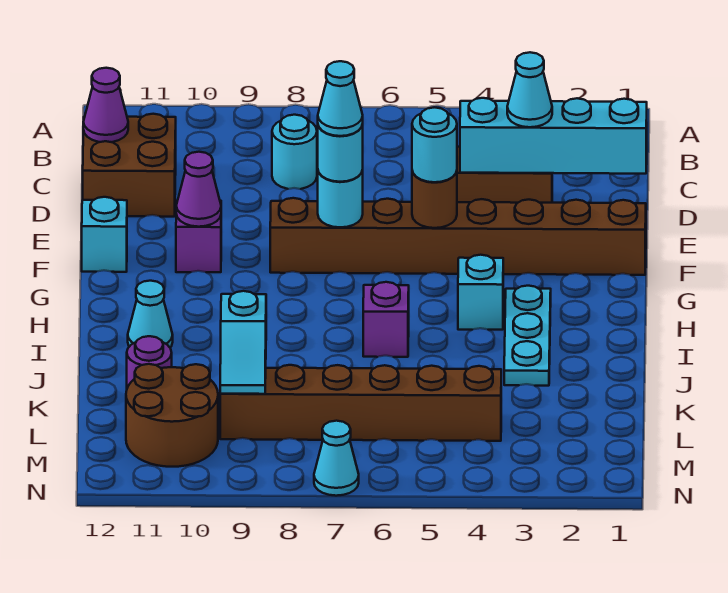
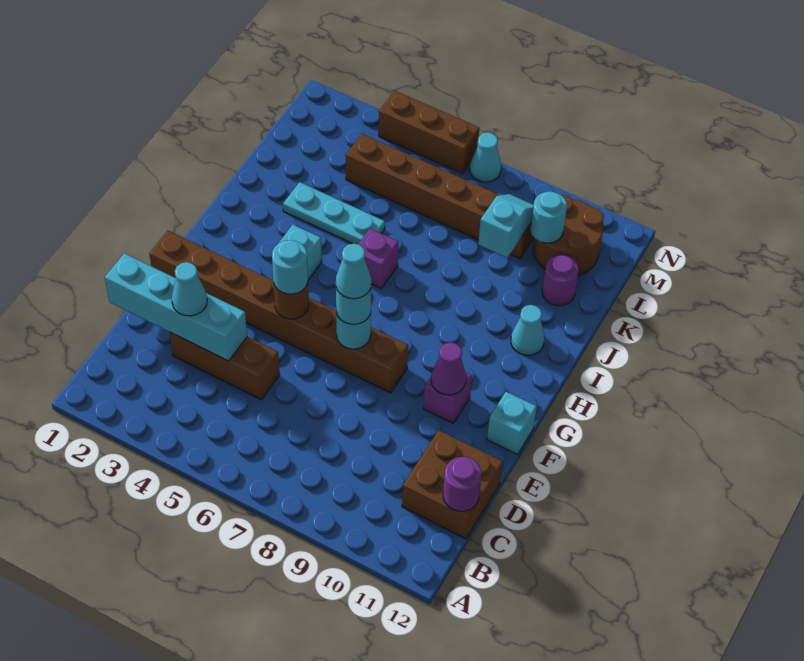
cyan round brick C8 level 1 -> cyan round brick L10 level 2
purple cone C12 level 2 -> purple round brick C12 level 2
cyan plate H3:J3 level 1 -> cyan plate J3:J5 level 1
none -> brown brick N4:N6 level 1

